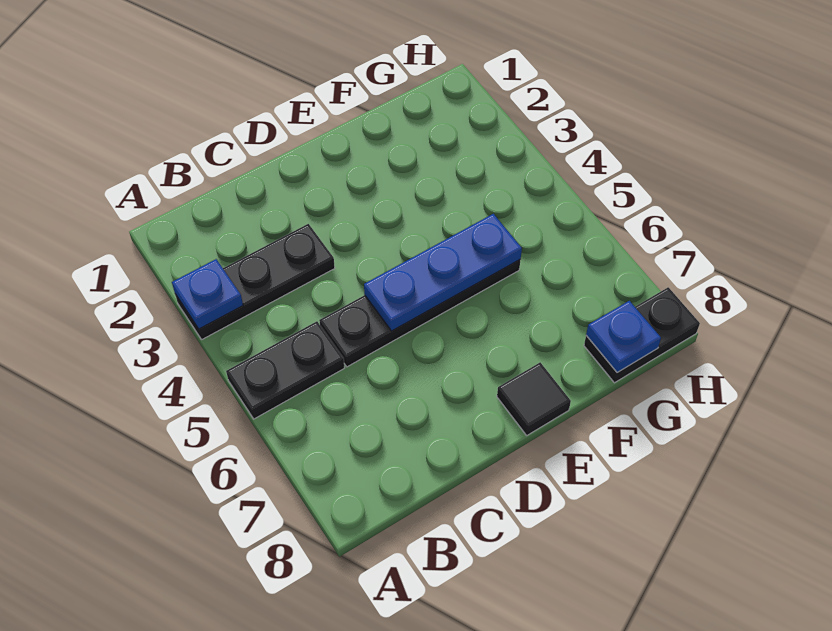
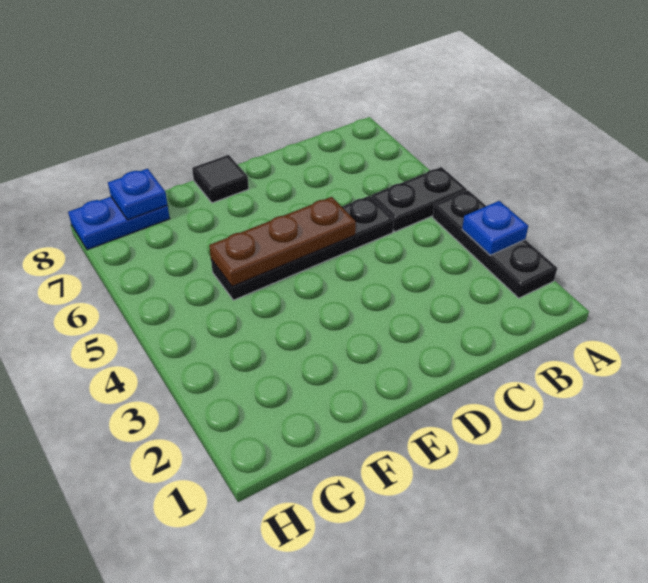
black plate A3:C3 level 1 -> black plate A2:A4 level 1
blue plate D5:F5 level 2 -> brown plate D5:F5 level 2
black plate G8:H8 level 1 -> blue plate G8:H8 level 1

